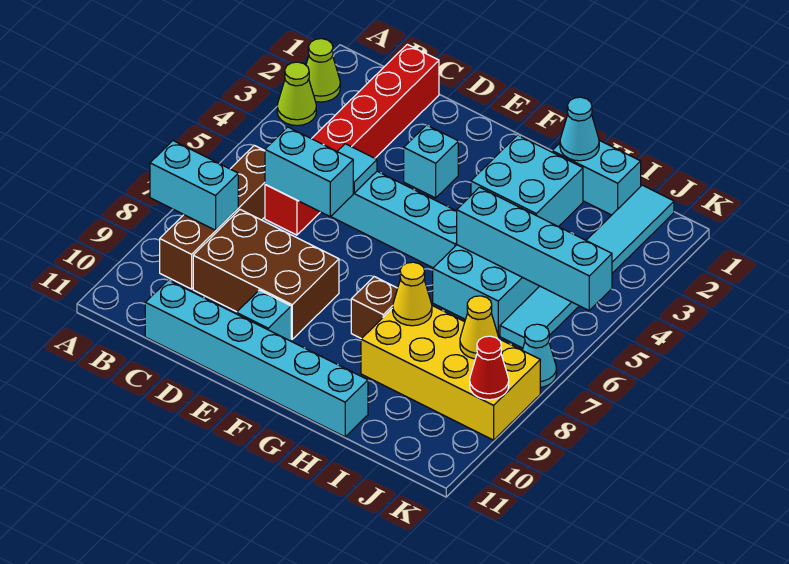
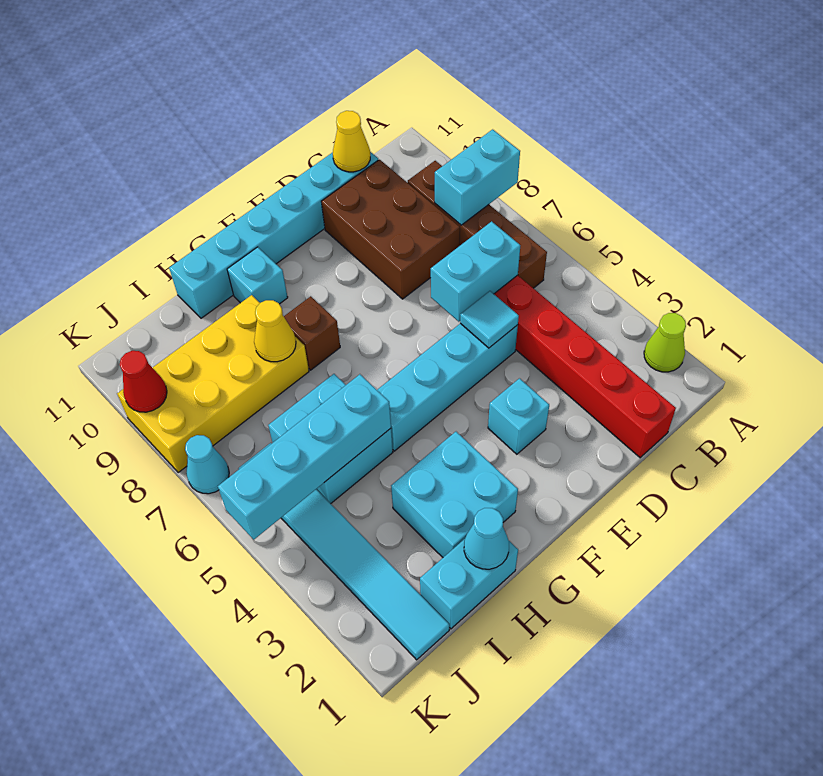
lime cone A3 level 1 -> none
brown brick C8:E9 level 1 -> brown brick C8:D10 level 1
cyan brick E10 level 1 -> cyan brick G10 level 1
yellow cone J8 level 2 -> yellow cone C11 level 2

